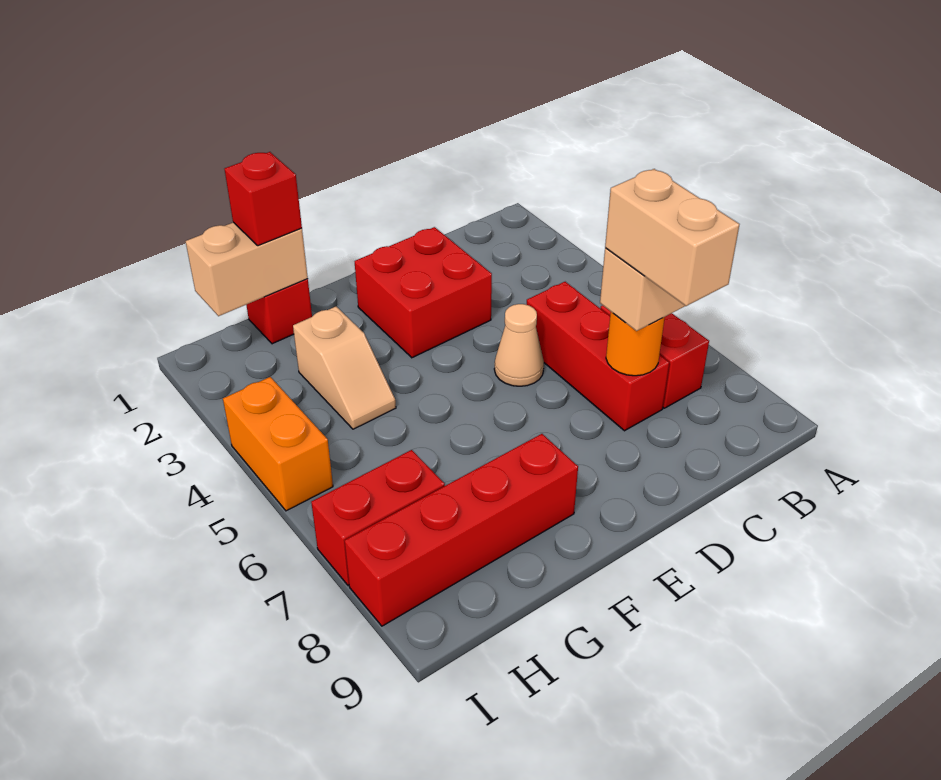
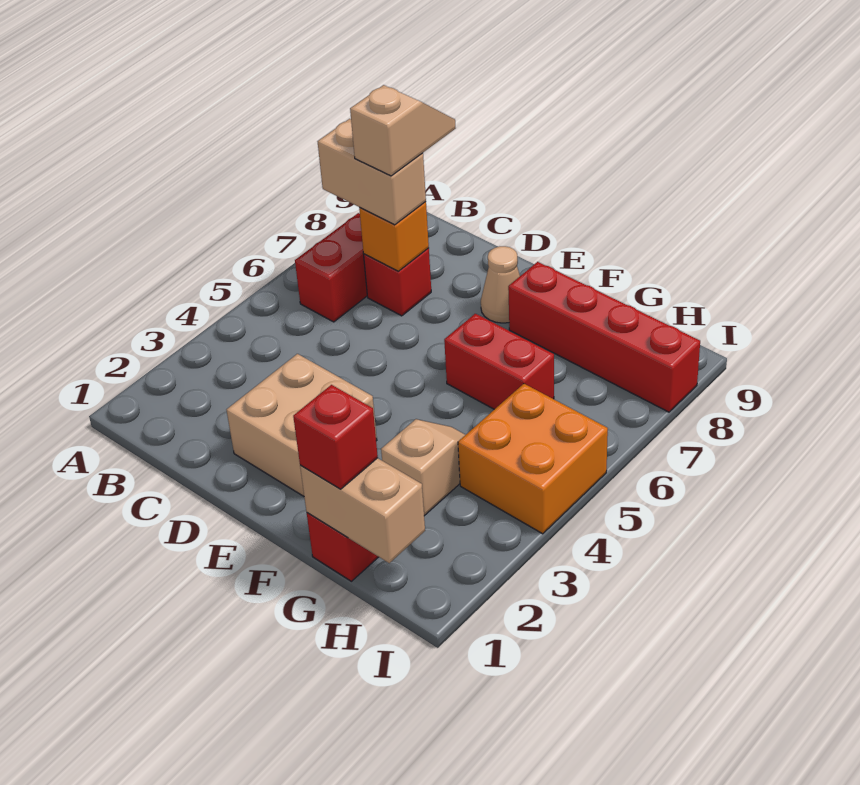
red brick C5:C7 level 1 -> red brick C7 level 1
orange round brick C7 level 2 -> orange brick C7 level 2
tan brick C7:C8 level 4 -> tan slope C7:C8 level 4 top 7
red brick D2:E3 level 1 -> tan brick D2:E3 level 1
tan cone D5 level 1 -> tan cone E8 level 1
red brick H7:I7 level 1 -> red brick F6:G6 level 1
orange brick I4:I5 level 1 -> orange brick H4:I5 level 1

